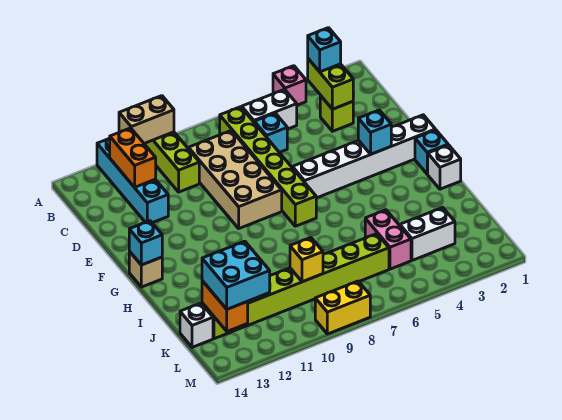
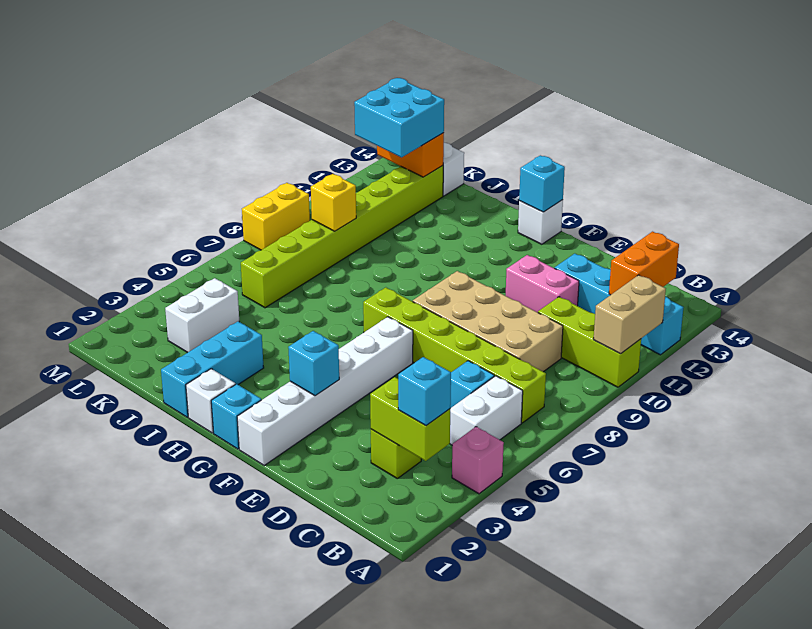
orange brick B12:C12 level 2 -> orange brick B12:B13 level 2
tan brick G14 level 1 -> white brick G14 level 1
none -> cyan brick I1:I3 level 1
pink brick J5:K5 level 1 -> pink brick D11:E11 level 1

